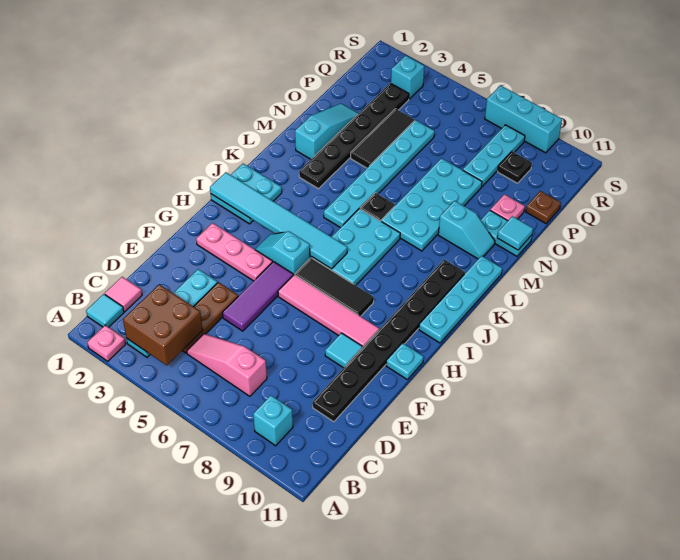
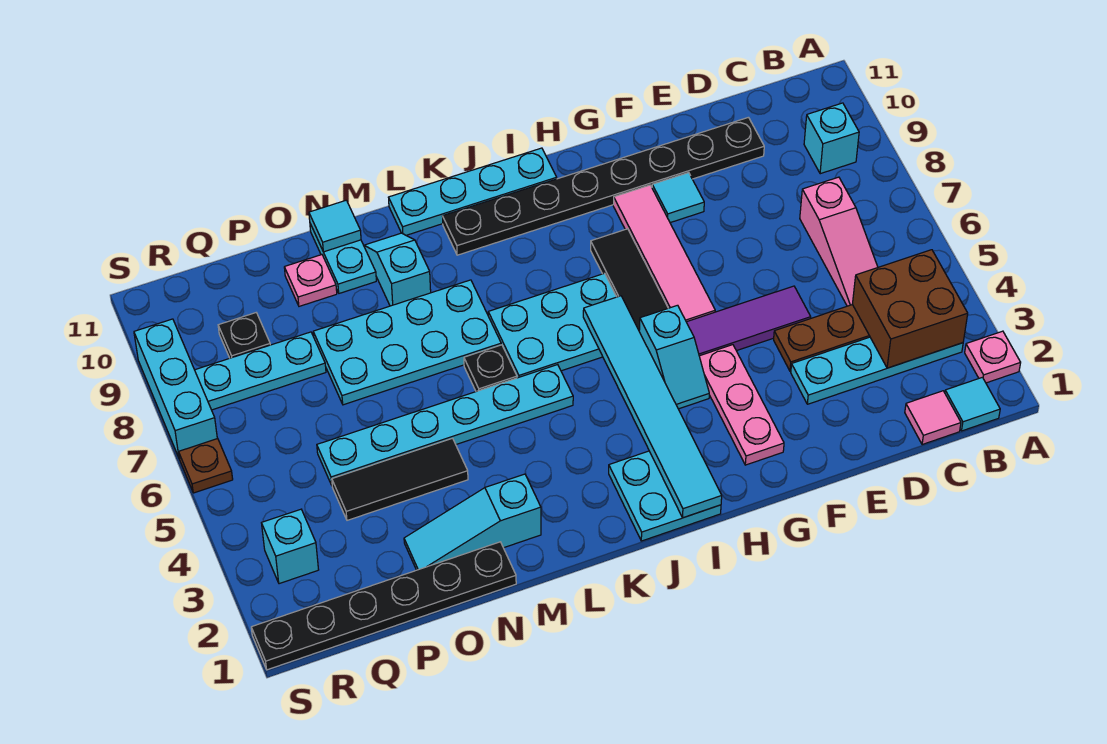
cyan plate G11 level 1 -> none
black plate L3:Q3 level 1 -> black plate N1:S1 level 1
brown plate P11 level 1 -> brown plate S6 level 1

